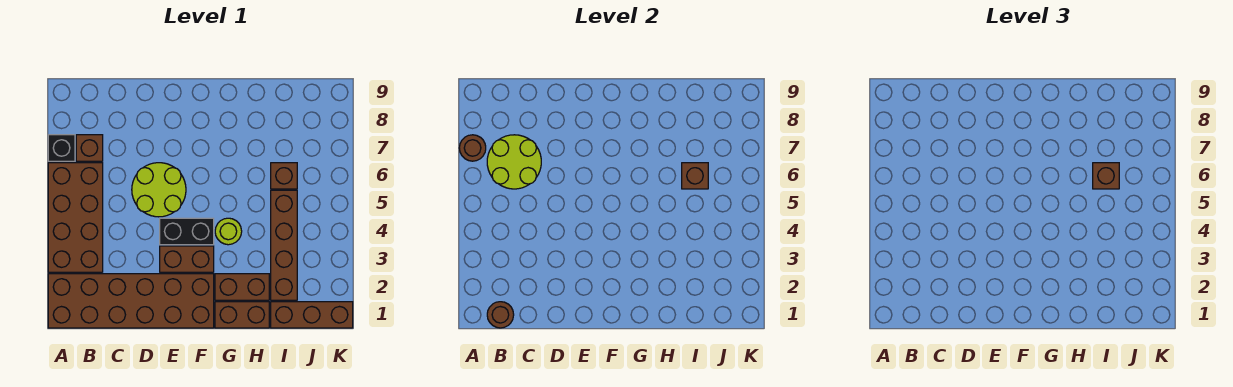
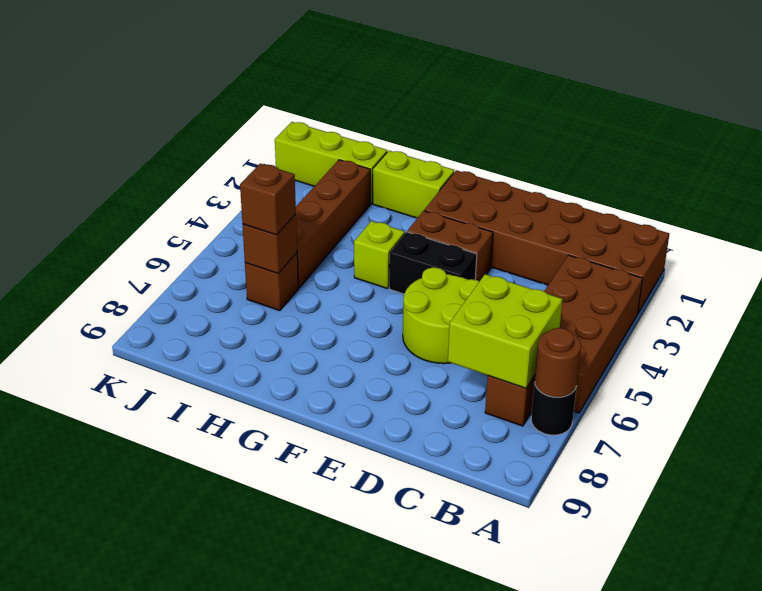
black brick A7 level 1 -> black round brick A7 level 1
brown round brick B1 level 2 -> none
lime round brick B6:C7 level 2 -> lime brick B6:C7 level 2
brown brick G1:H1 level 1 -> lime brick G1:H1 level 1
brown brick G2:H2 level 1 -> none
lime round brick G4 level 1 -> lime brick G4 level 1
brown brick I1:K1 level 1 -> lime brick I1:K1 level 1

